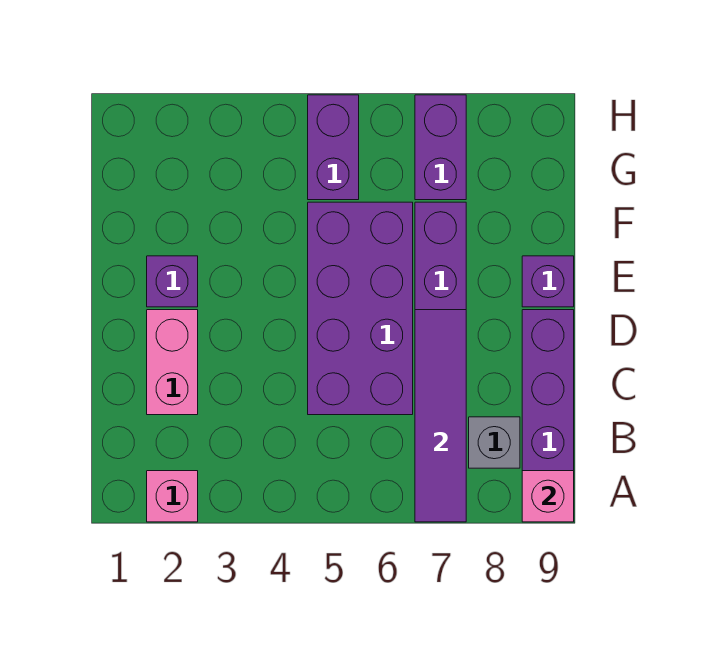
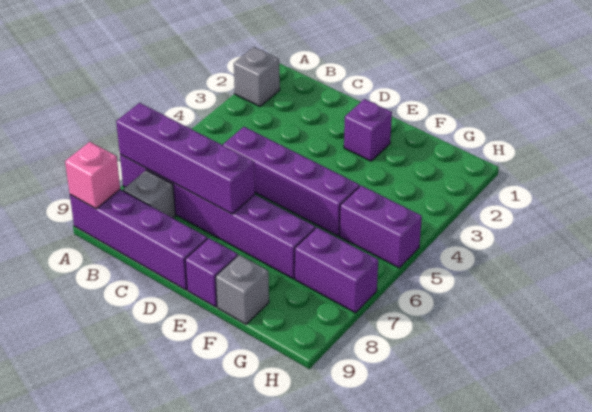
pink brick A2 level 1 -> grey brick A2 level 1
purple tile A7:D7 level 2 -> purple brick A7:D7 level 2
pink brick C2:D2 level 1 -> none
purple brick C5:F6 level 1 -> purple brick C5:F5 level 1
none -> grey brick F9 level 1

